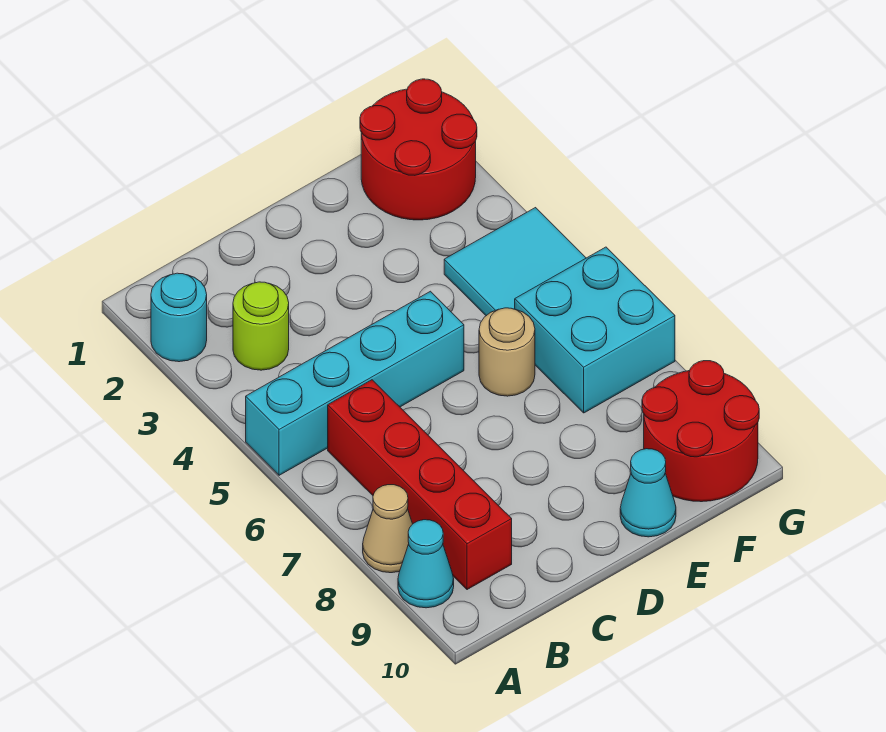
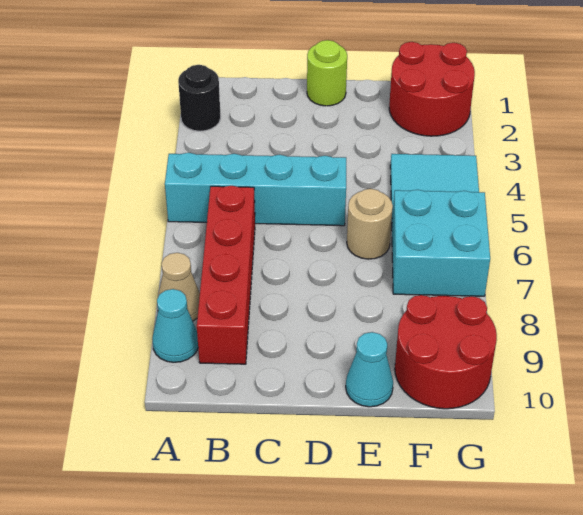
cyan round brick A2 level 1 -> black round brick A2 level 1
lime round brick B3 level 1 -> lime round brick D1 level 1

